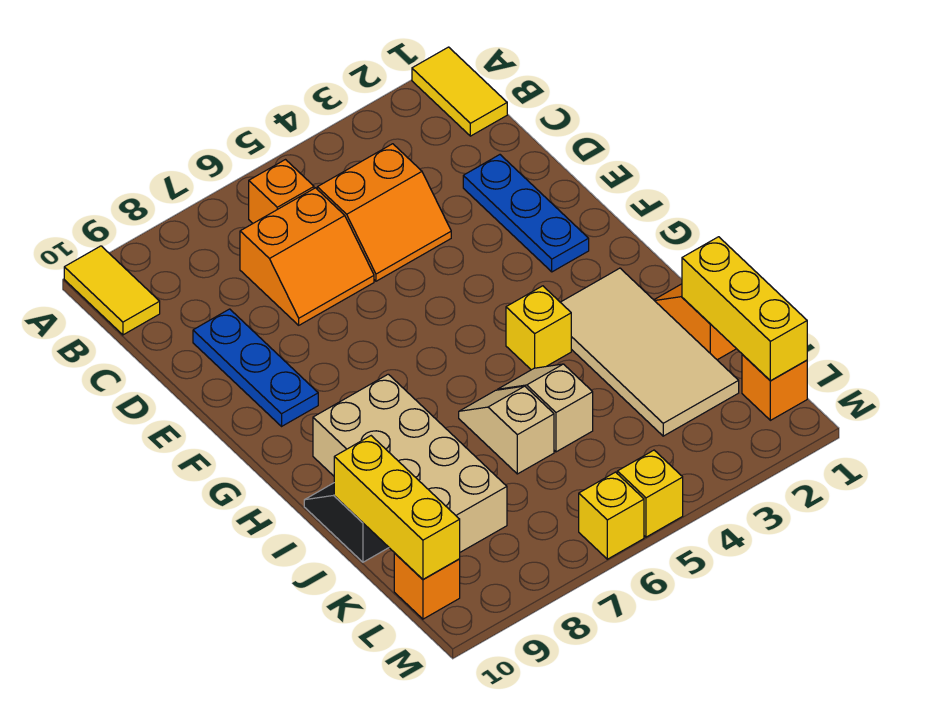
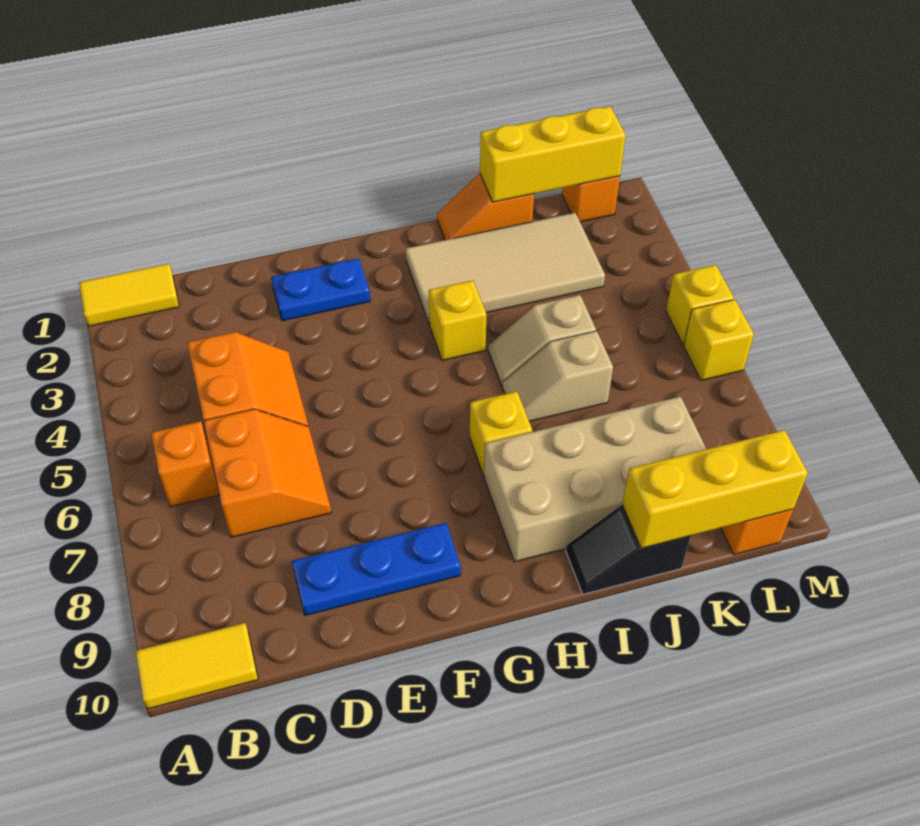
blue plate D2:F2 level 1 -> blue plate E2:F2 level 1
none -> yellow brick H7 level 1

